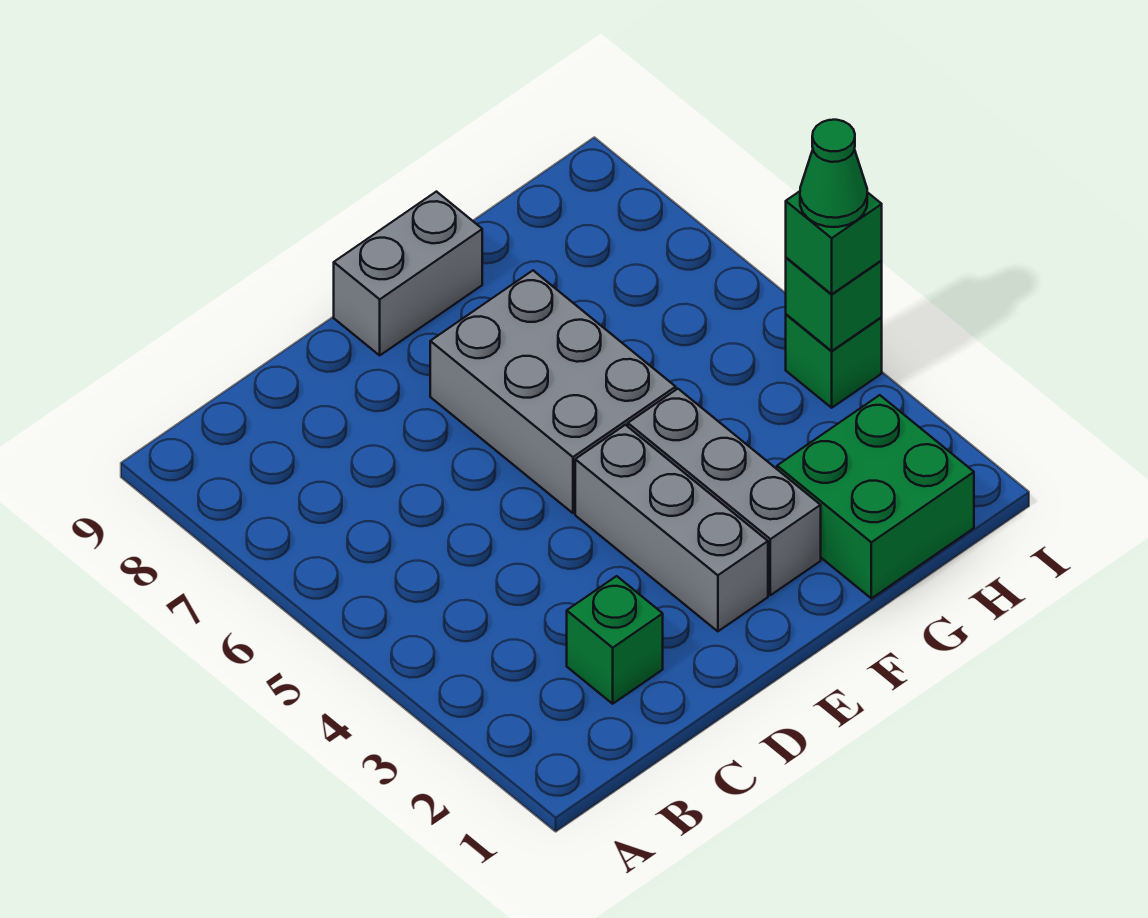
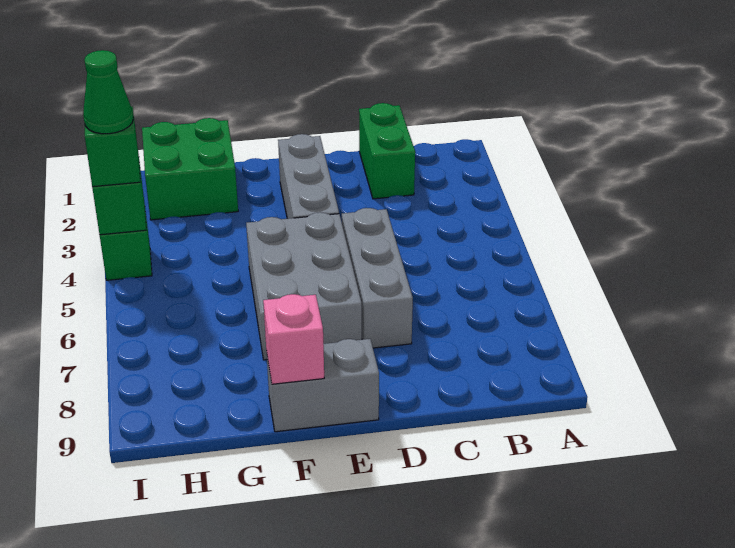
green brick C2 level 1 -> green brick C1:C2 level 1
grey brick F2:F4 level 1 -> grey brick D5:D7 level 1
none -> pink brick F9 level 2

